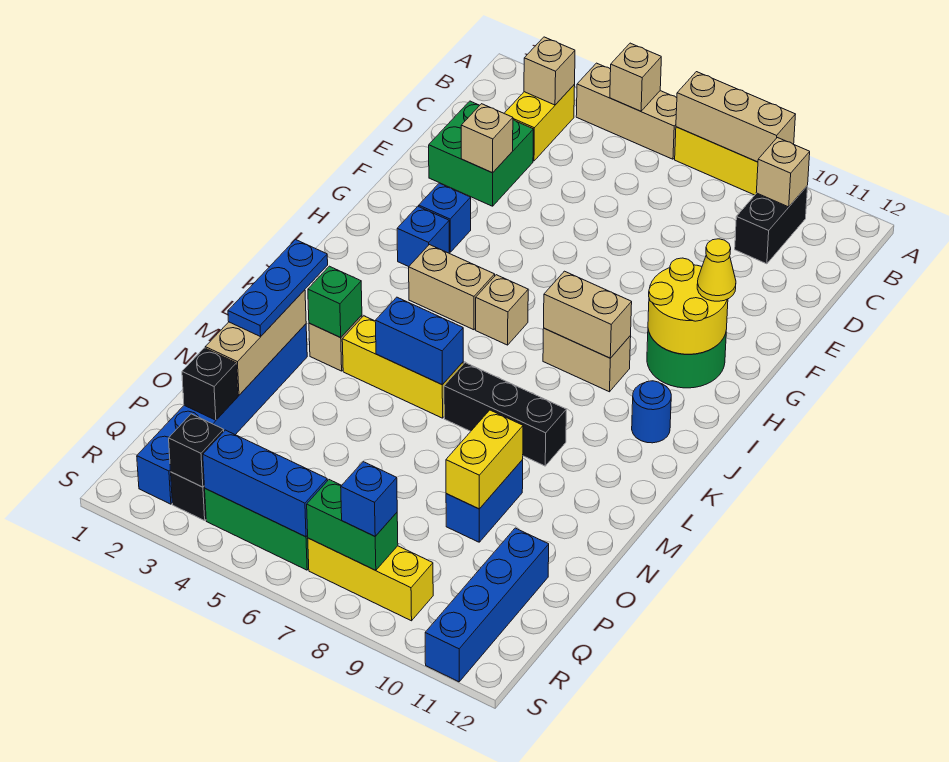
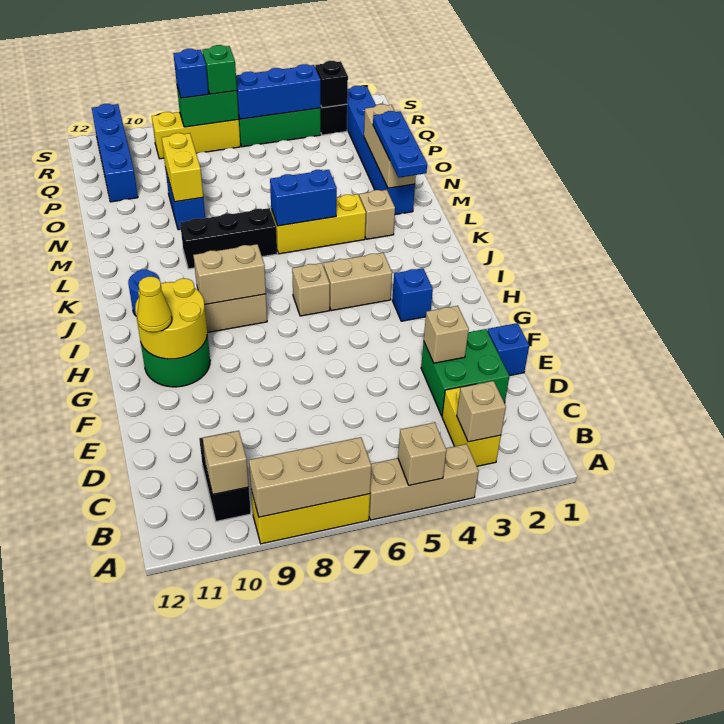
blue brick G3 level 1 -> blue brick E1 level 1
green brick L3 level 2 -> green brick R7 level 3
black brick P2 level 2 -> none

